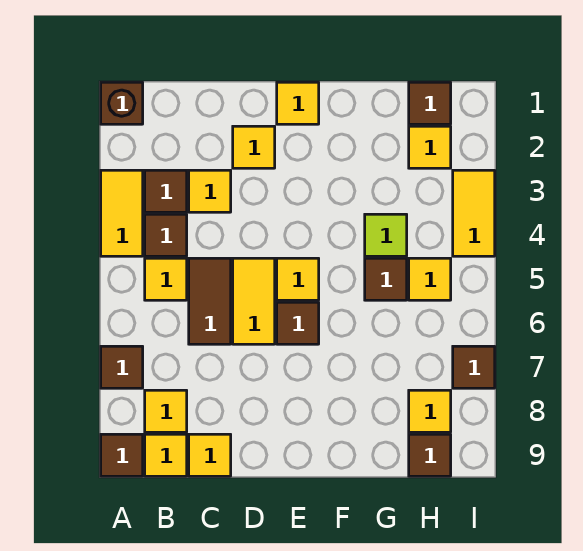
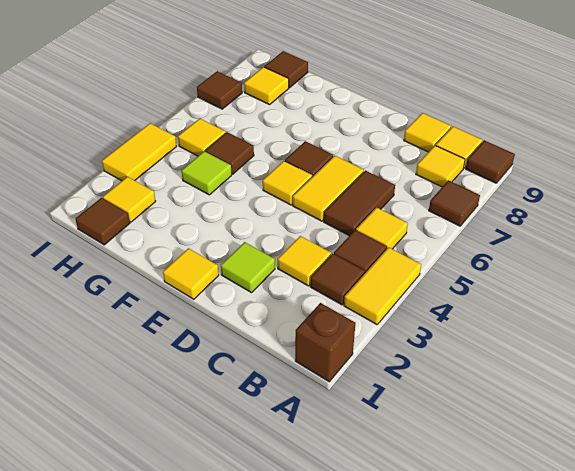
yellow tile D2 level 1 -> lime tile D2 level 1

